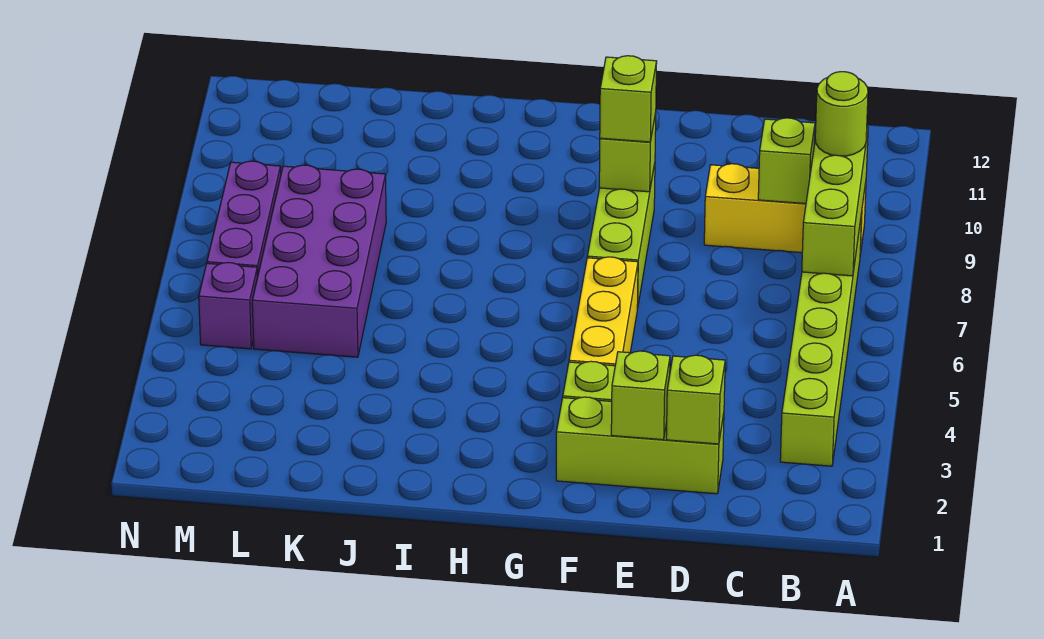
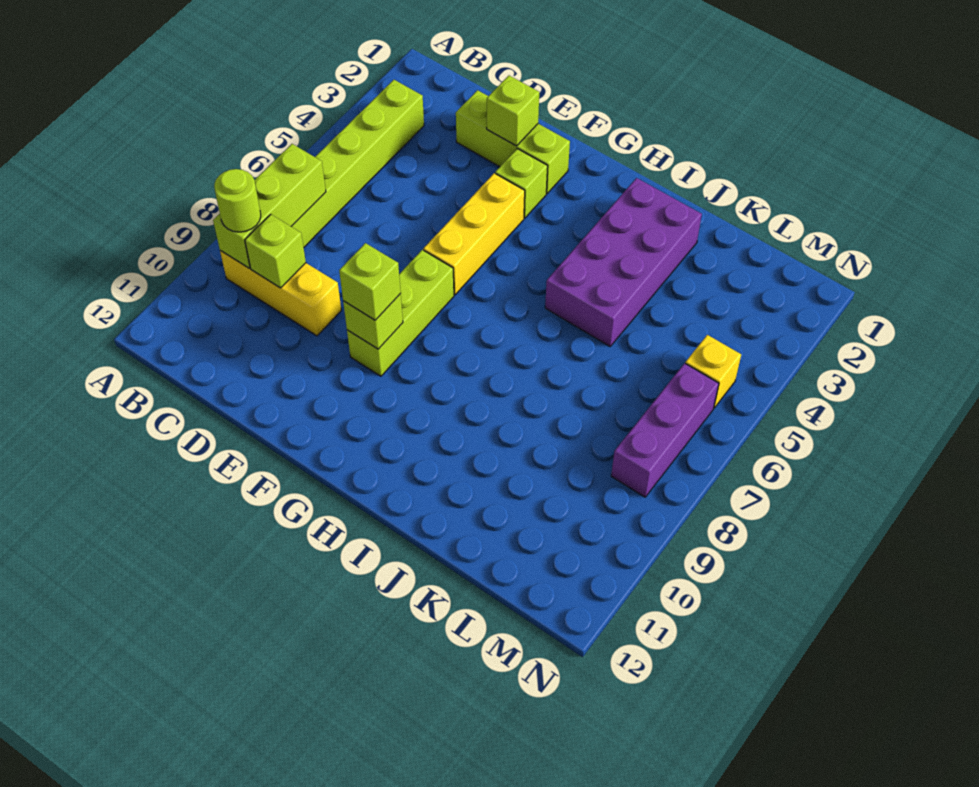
lime brick D2 level 2 -> none
purple brick K5:L8 level 1 -> purple brick I2:J5 level 1
purple brick M5 level 1 -> yellow brick M5 level 1

